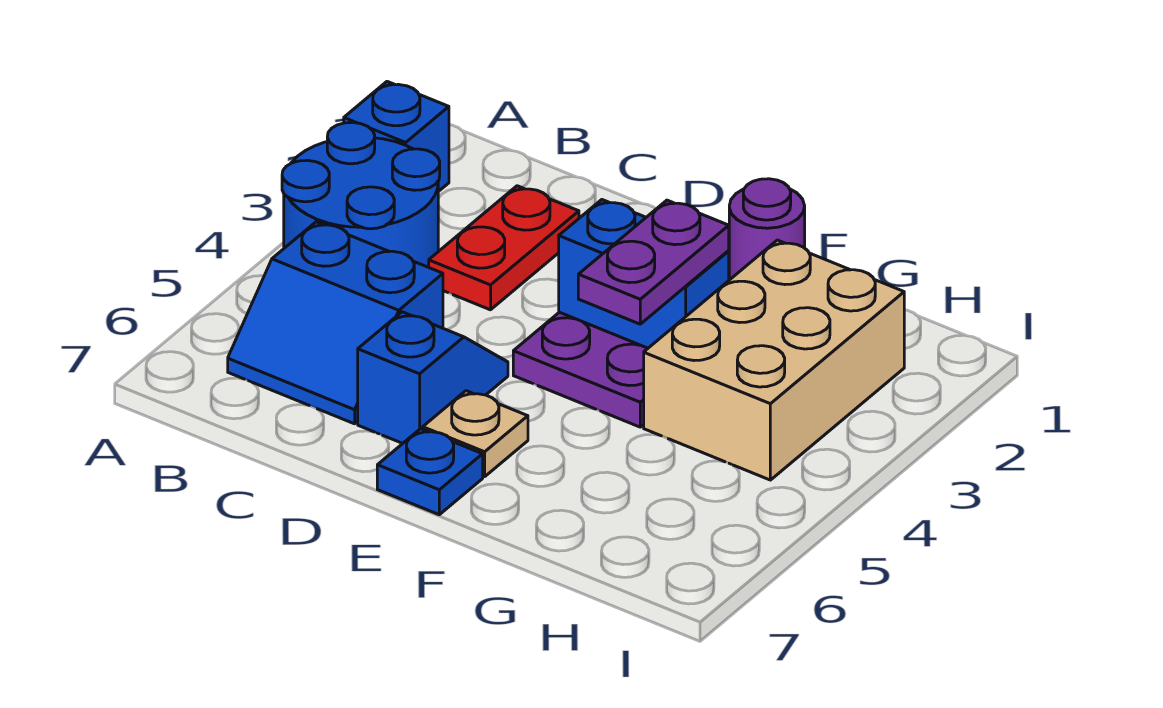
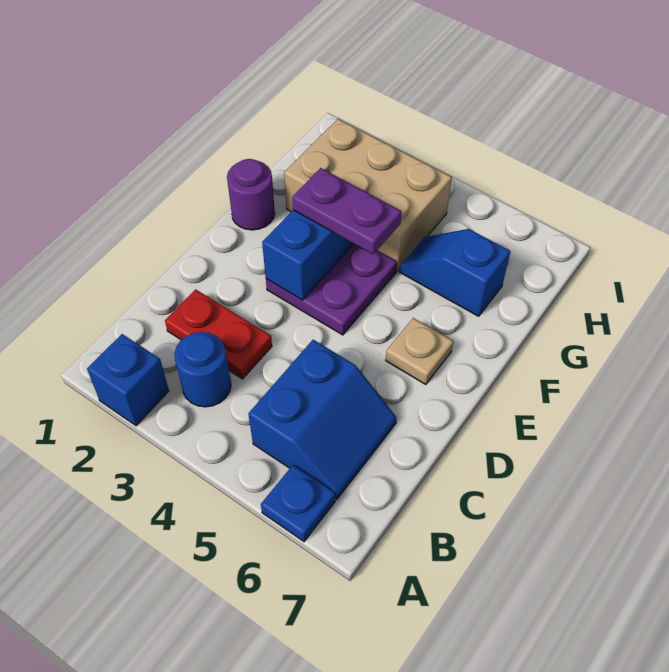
blue round brick A3:B4 level 1 -> blue round brick B3 level 1
blue slope D5:D6 level 1 top 6 -> blue slope G5:G6 level 1 top 6
blue plate E7 level 1 -> blue plate A6 level 1

